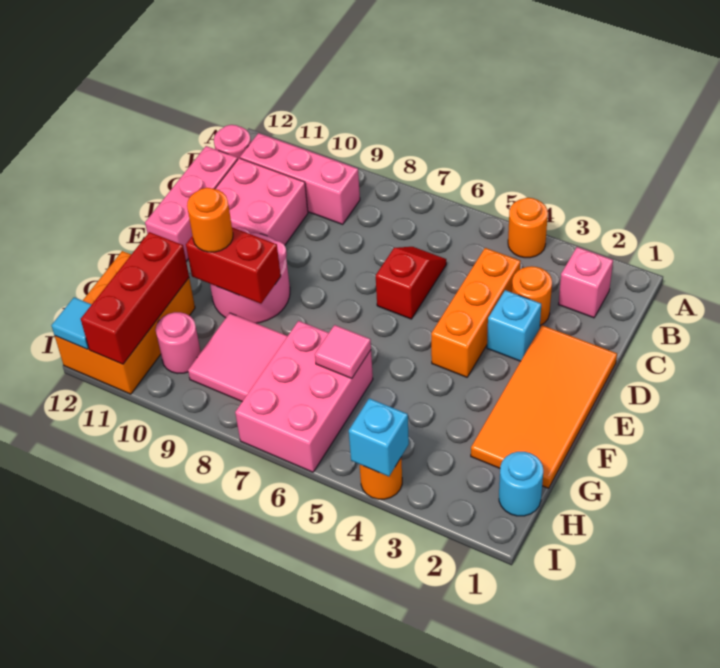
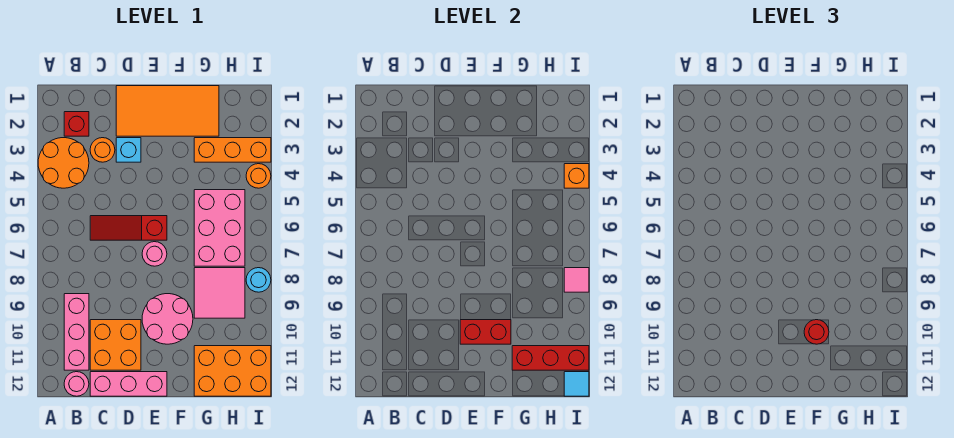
orange round brick A4 level 1 -> orange round brick A3:B4 level 1
pink brick B2 level 1 -> red brick B2 level 1
orange brick C4:E4 level 1 -> orange brick G3:I3 level 1
red slope C6:D6 level 1 top D -> red slope C6:E6 level 1 top E
pink brick C10:D11 level 1 -> orange brick C10:D11 level 1
red brick F9:F10 level 2 -> red brick E10:F10 level 2
orange round brick F10 level 3 -> red round brick F10 level 3
pink brick G6:I7 level 1 -> pink brick G5:H7 level 1
pink tile G6 level 2 -> pink tile I8 level 2
cyan round brick H1 level 1 -> cyan round brick I8 level 1
pink round brick H10 level 1 -> pink round brick E7 level 1
cyan brick I4 level 2 -> orange brick I4 level 2

